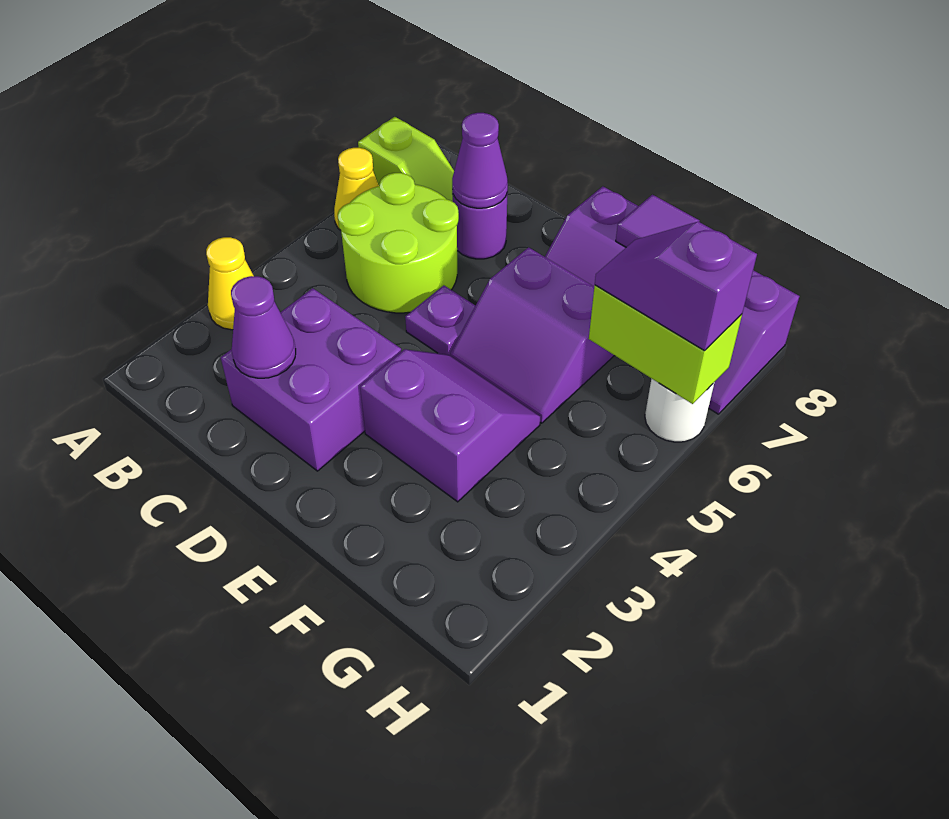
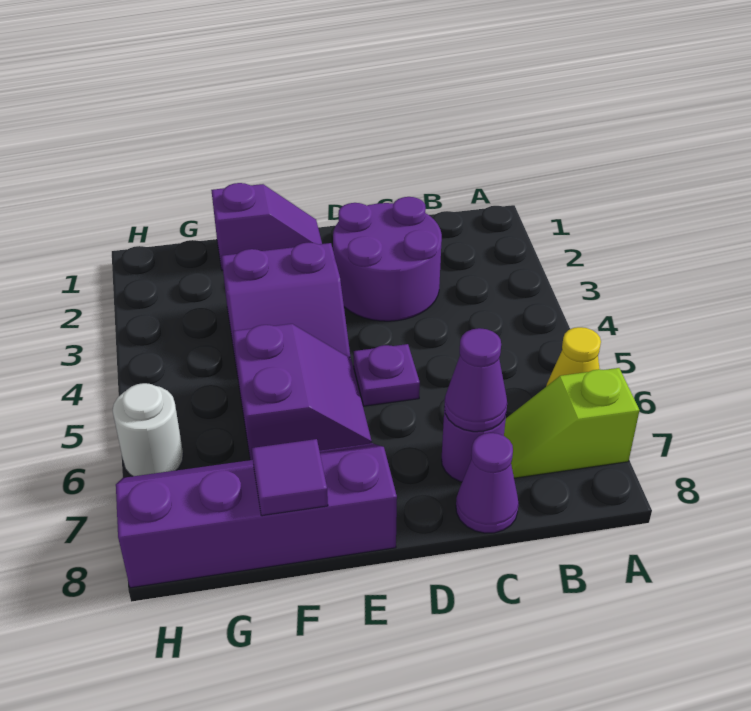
yellow cone A3 level 1 -> none
lime round brick B5:C6 level 1 -> none
purple brick C2:D3 level 1 -> purple round brick C2:D3 level 1
purple cone C2 level 2 -> purple cone C8 level 1
purple slope E5:F6 level 1 top 6 -> purple slope E5:F6 level 1 top F
lime brick G6:H6 level 2 -> none
purple slope G6:H6 level 3 top H -> purple slope E1:F1 level 1 top F

